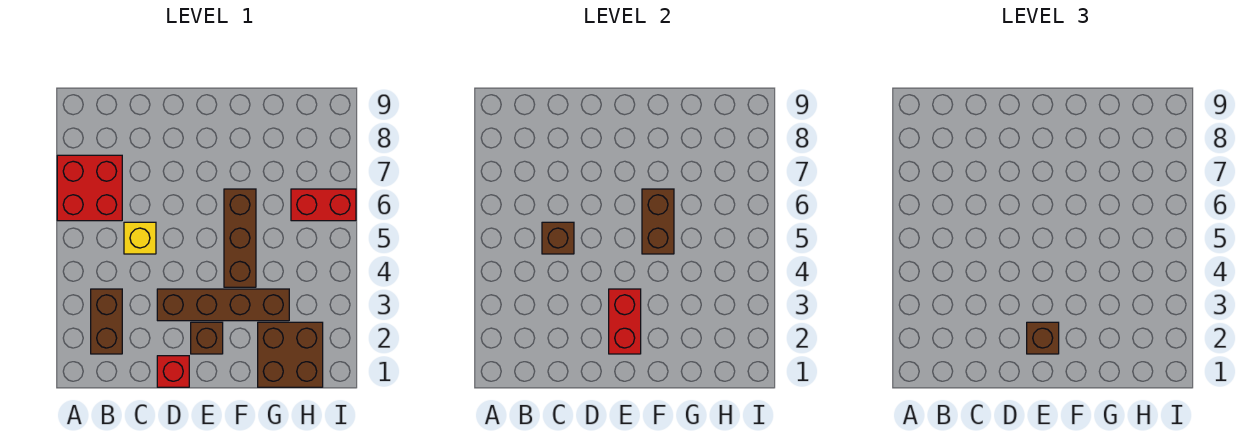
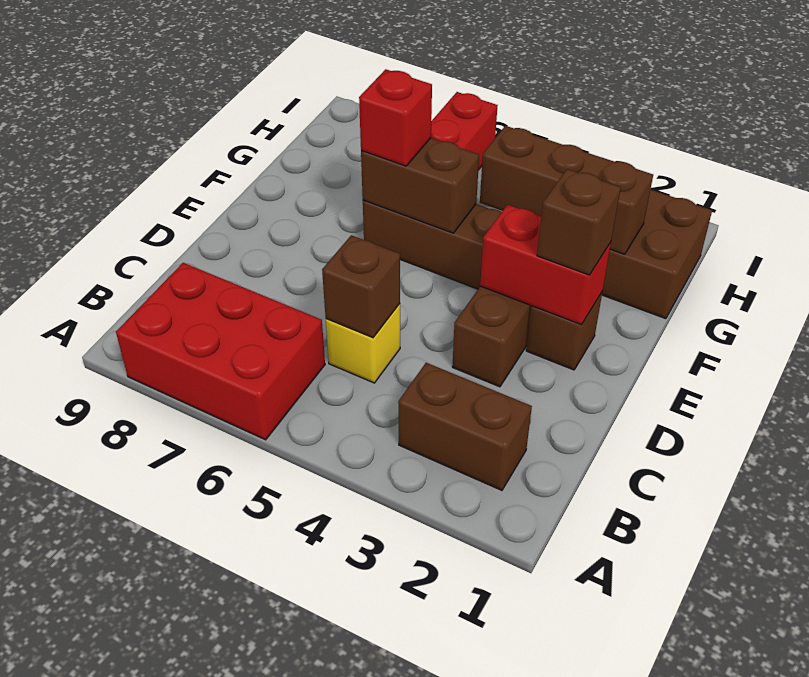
red brick A6:B7 level 1 -> red brick A6:B8 level 1
red brick D1 level 1 -> red brick F6 level 3
none -> brown brick G2:G4 level 2

